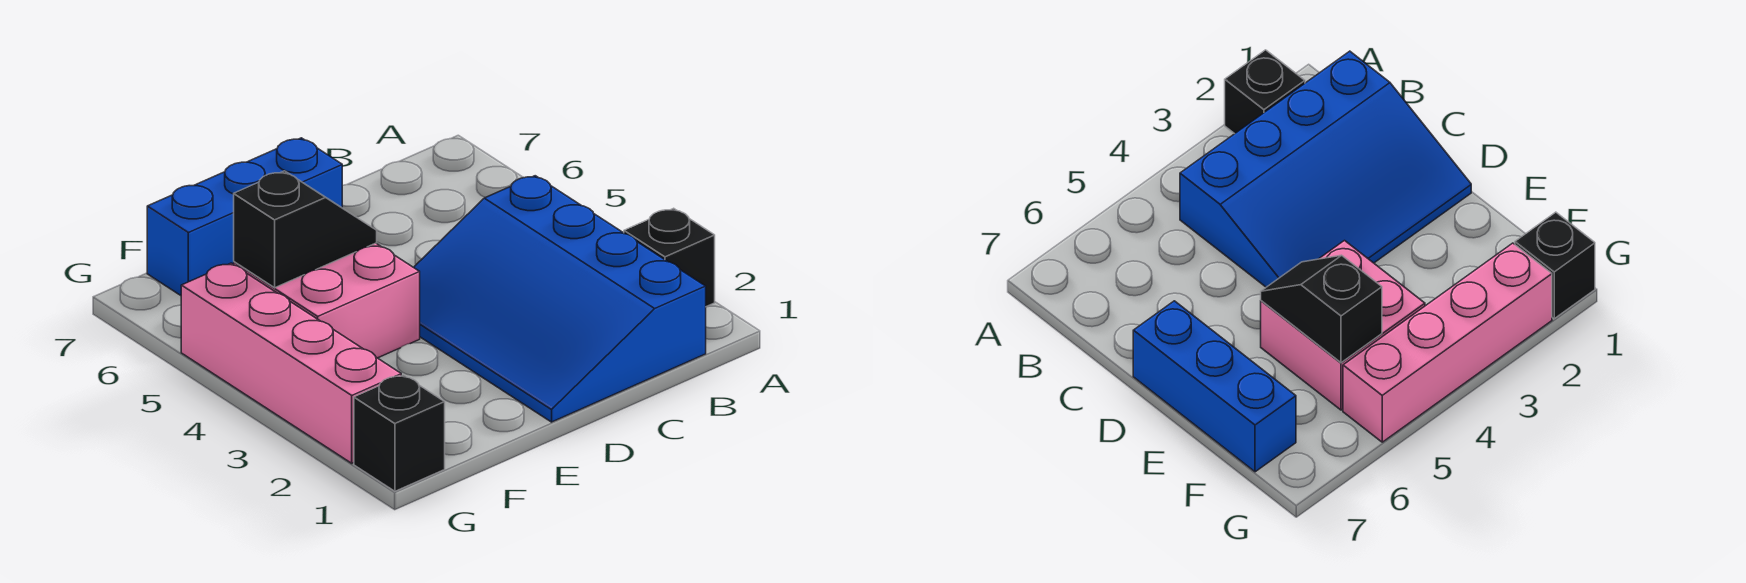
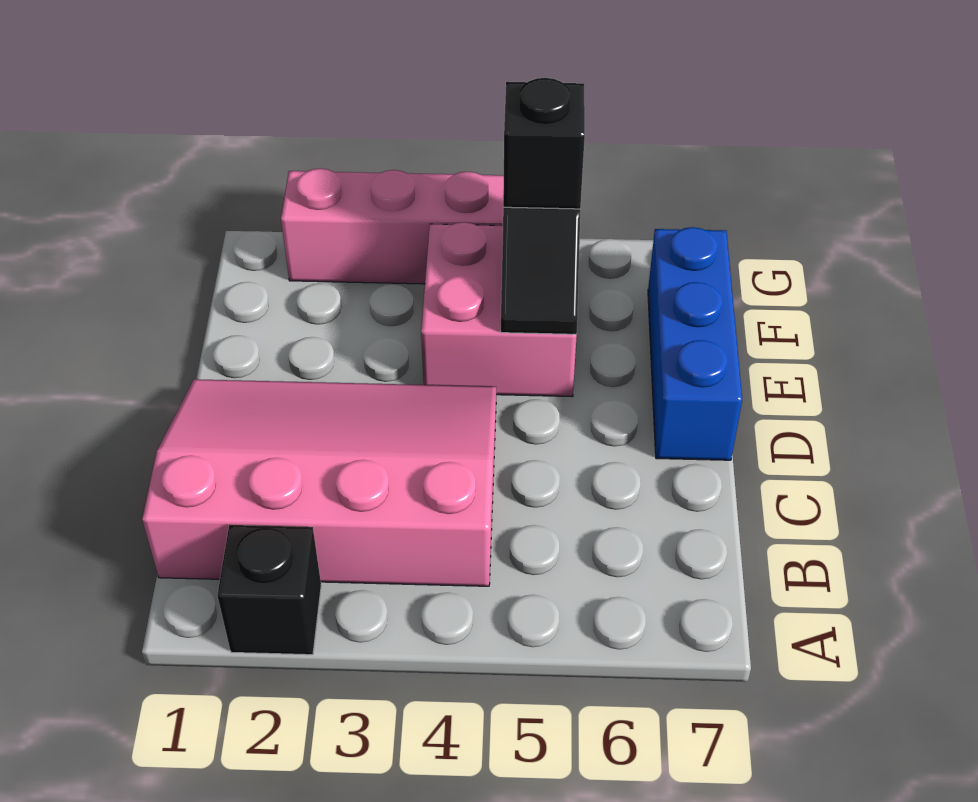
blue slope B1:D4 level 1 top B -> pink slope B1:D4 level 1 top B
black brick G1 level 1 -> black brick F5 level 3

